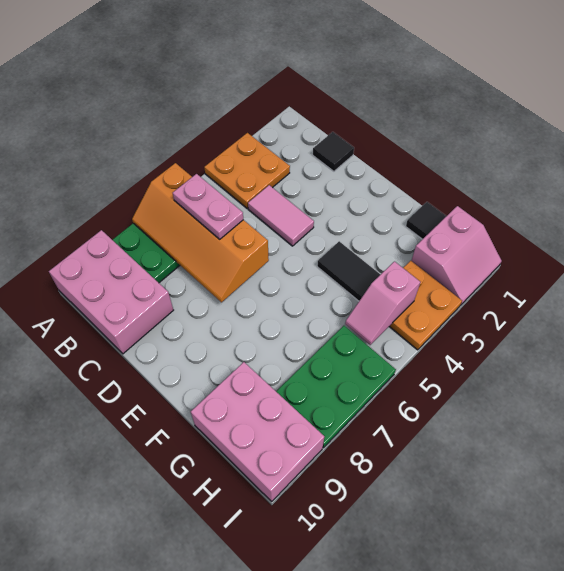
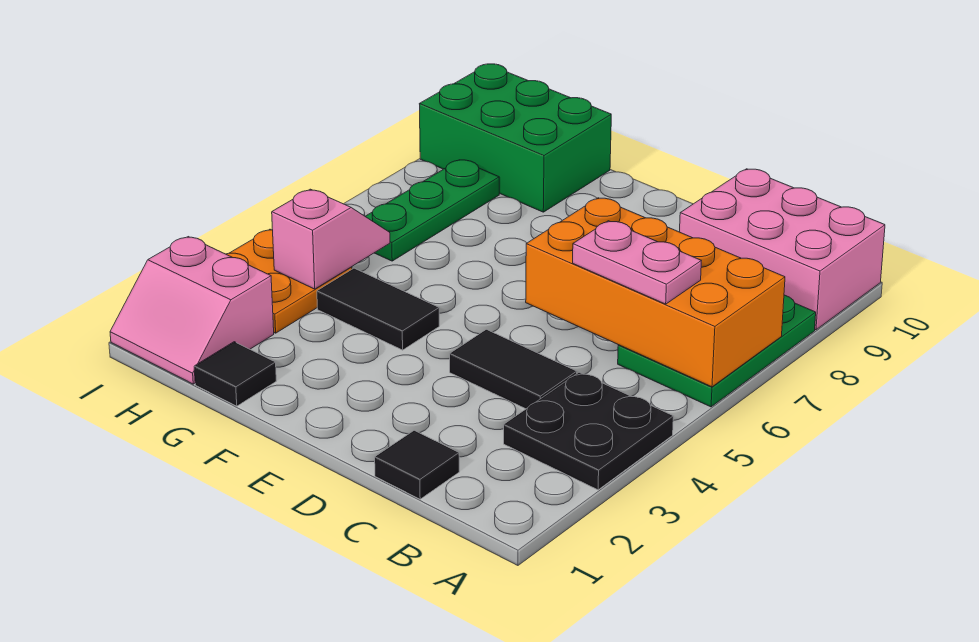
orange plate A3:B4 level 1 -> black plate A3:B4 level 1
orange slope A6:D7 level 2 top 6 -> orange brick A6:D7 level 2
pink tile C4:D4 level 1 -> black tile C4:D4 level 1
pink brick G9:I10 level 1 -> green brick G9:I10 level 1
pink slope H1:I2 level 1 top H -> pink slope H1:I2 level 1 top 2
green plate H6:I8 level 1 -> green plate H6:H8 level 1

